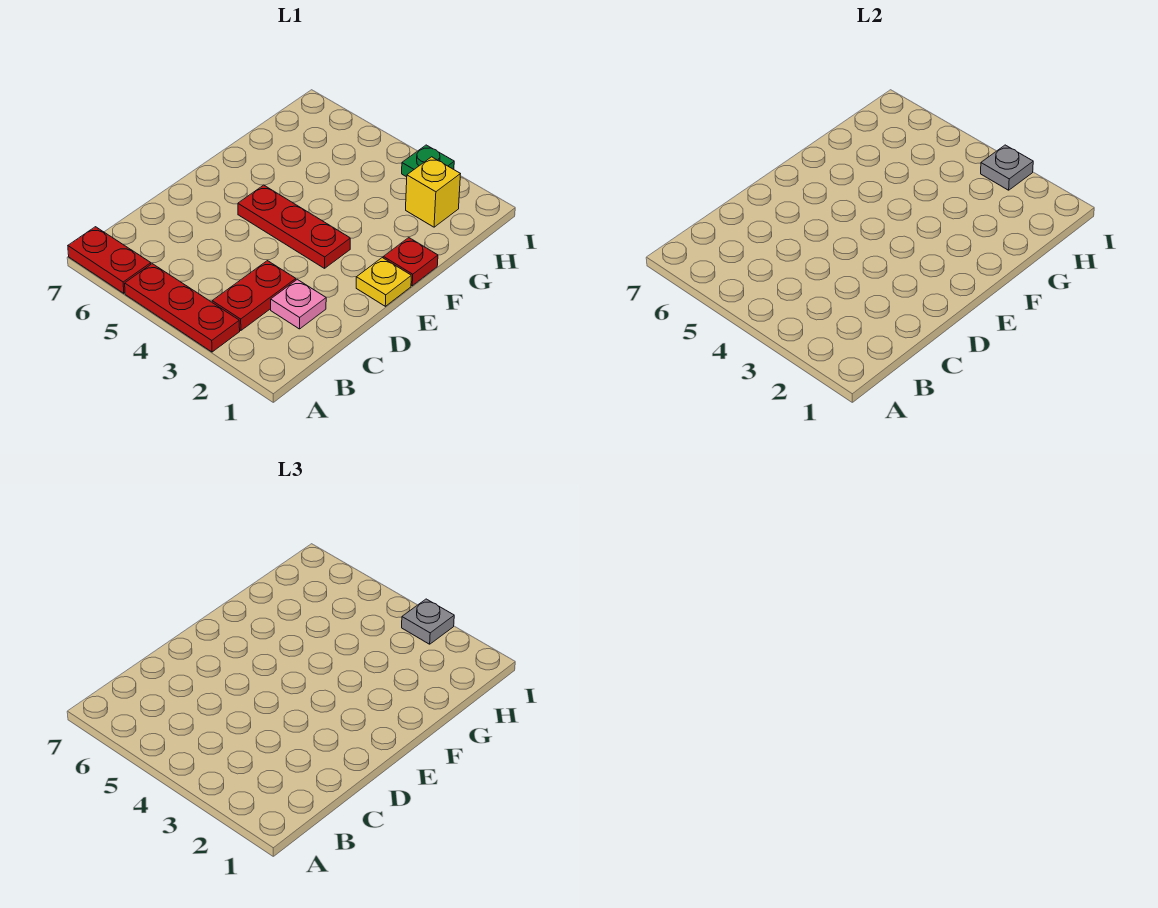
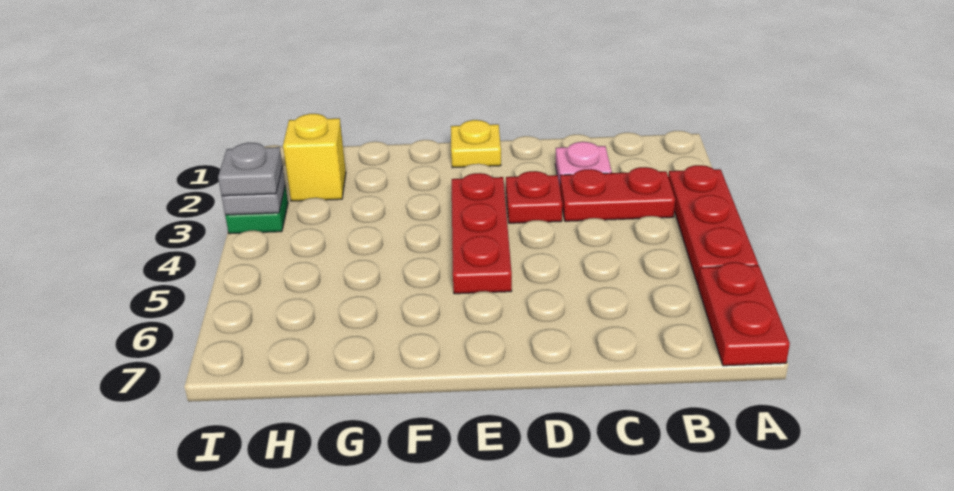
red plate F1 level 1 -> red plate D3 level 1

